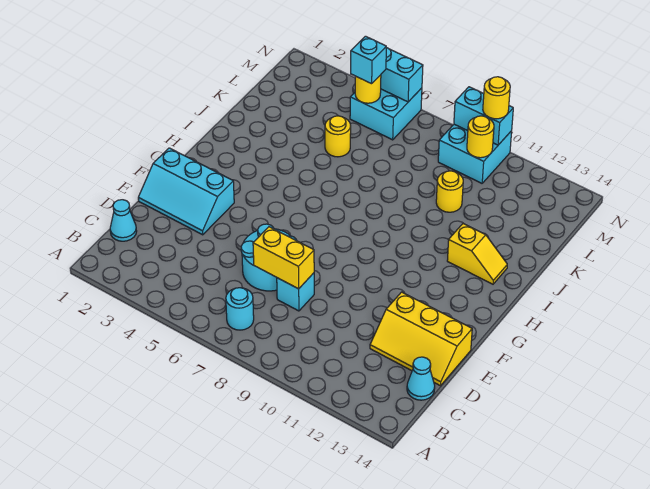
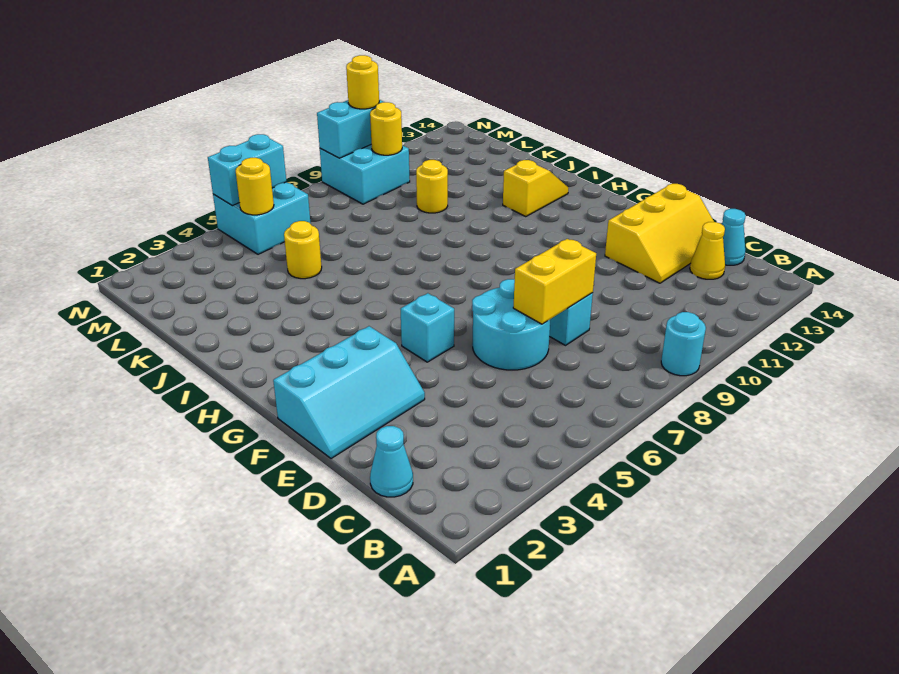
cyan round brick B7 level 1 -> cyan round brick A9 level 1
none -> yellow cone C13 level 1
cyan brick M5 level 3 -> cyan brick F5 level 1

